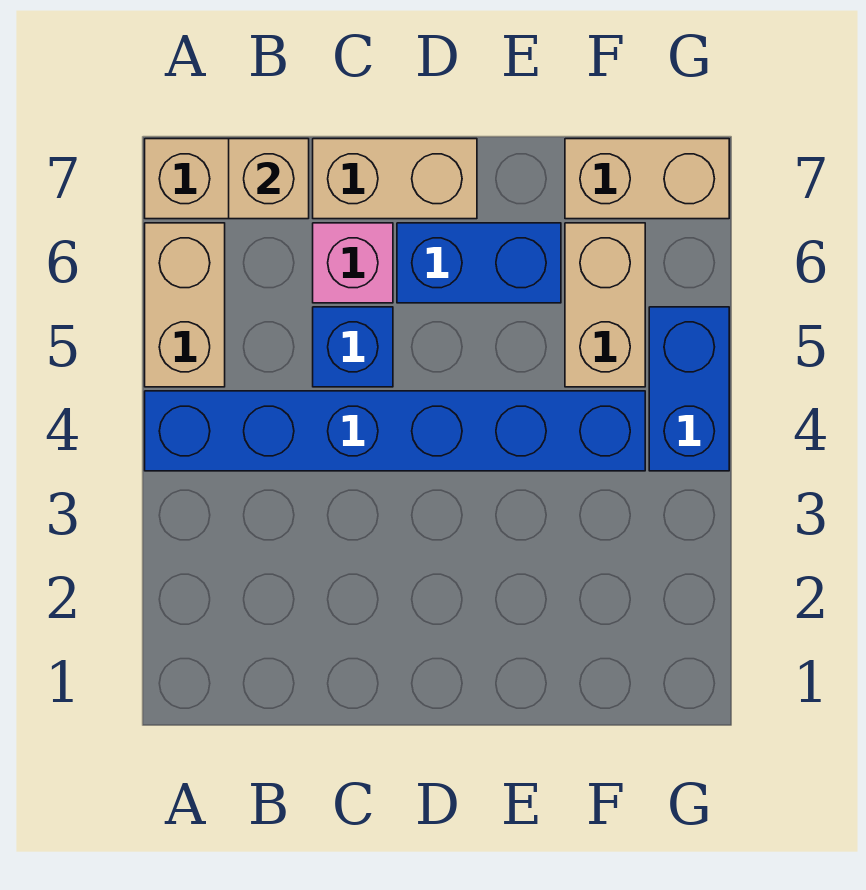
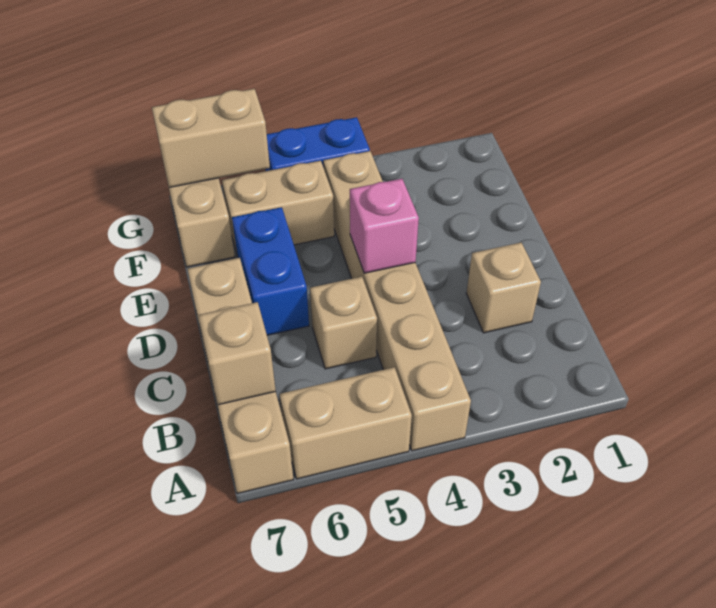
blue brick A4:F4 level 1 -> tan brick A4:F4 level 1
none -> tan brick C2 level 1
blue brick C5 level 1 -> tan brick C5 level 1
pink brick C6 level 1 -> pink brick D4 level 2
none -> tan brick G6:G7 level 2

